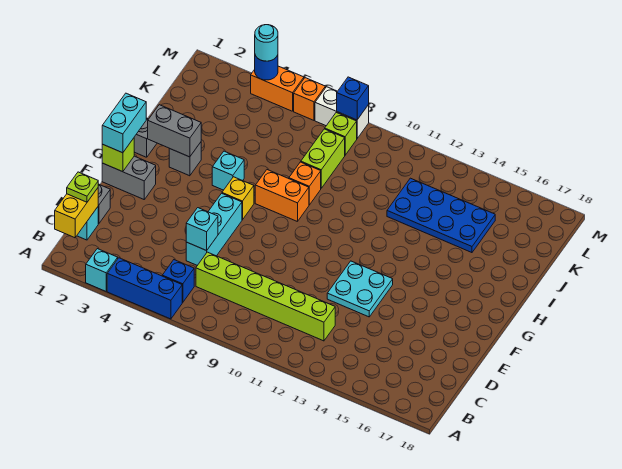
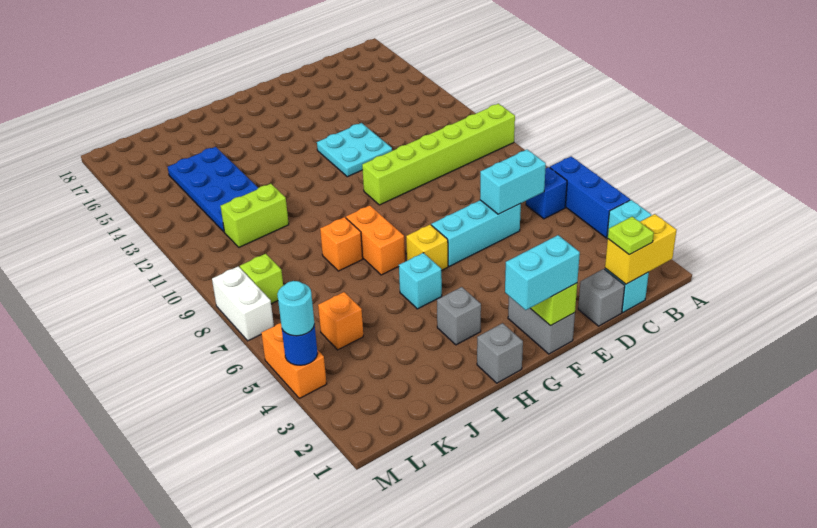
lime brick C7:C12 level 1 -> lime brick A10:F10 level 1
cyan brick D6 level 2 -> cyan brick C6:D6 level 2
grey brick H2:H3 level 2 -> none
lime brick J8:K8 level 1 -> lime brick J11:K11 level 1
orange brick M6 level 1 -> orange brick K5 level 1
blue brick M8 level 2 -> none

